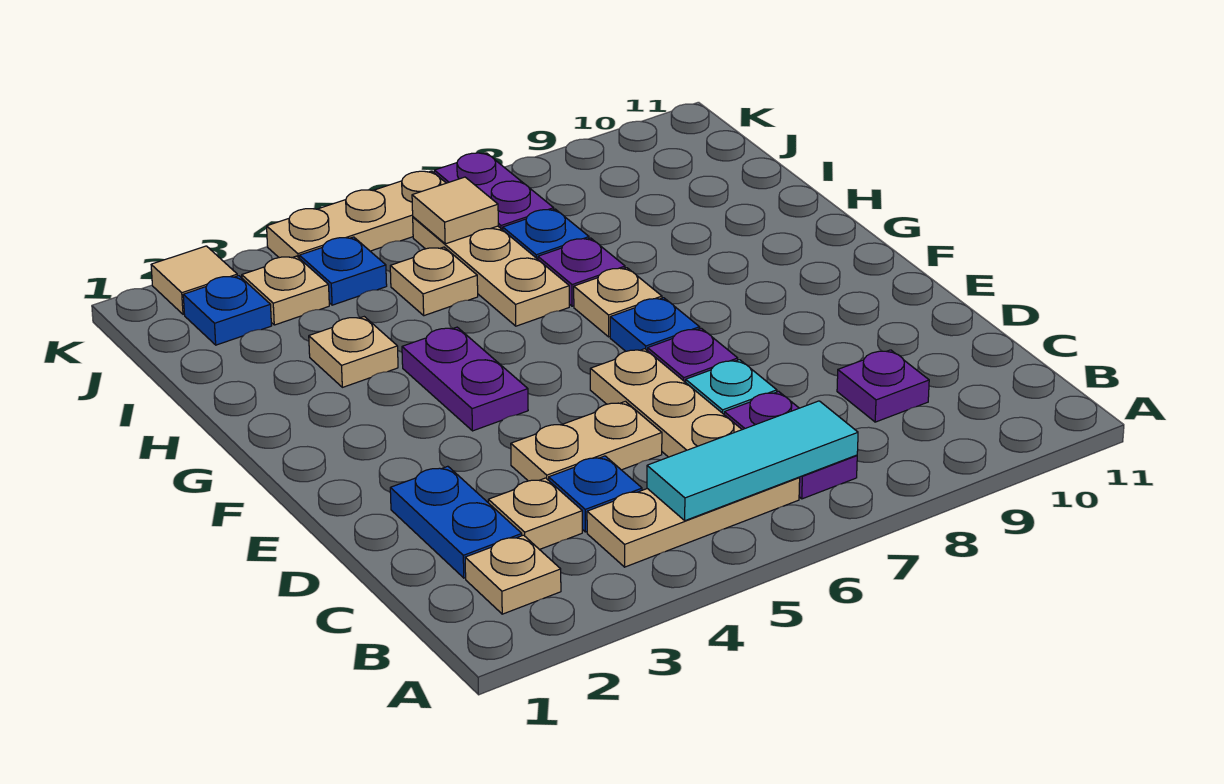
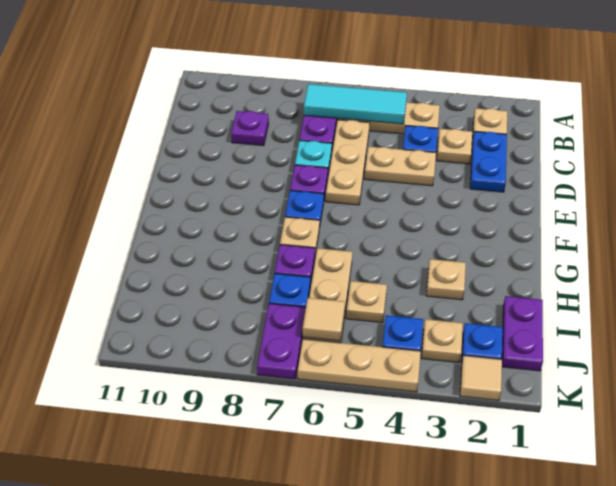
purple plate F4:G4 level 1 -> purple plate I1:J1 level 1

